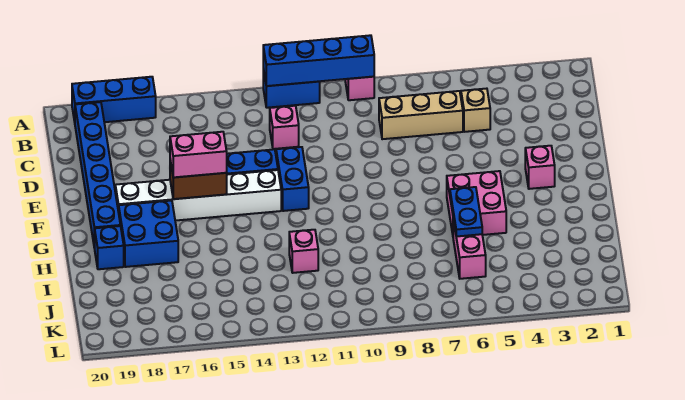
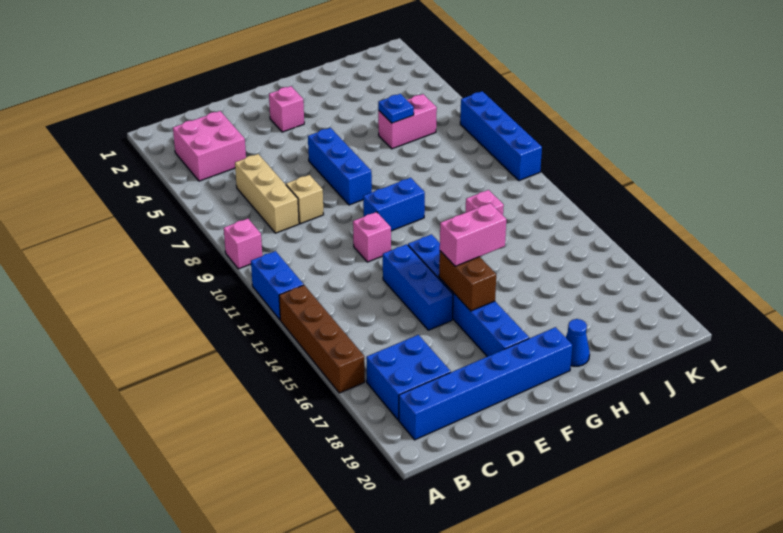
blue brick A9:A12 level 2 -> blue brick L7:L10 level 1
none -> brown brick A13:A16 level 1
blue brick A17:A19 level 1 -> blue brick F6:F8 level 1
tan brick C5 level 1 -> tan brick D8 level 1
pink brick C12 level 1 -> pink brick E11 level 1
blue brick E12:F12 level 1 -> blue brick F10:G10 level 1
white brick F13:F18 level 1 -> blue brick F13:F18 level 1
pink brick F15:F16 level 3 -> pink brick F15:G15 level 3
pink brick G5:H6 level 1 -> pink brick B3:C4 level 1
blue brick G17:H18 level 1 -> blue brick B17:C18 level 1
blue plate H6:I6 level 2 -> blue plate I6 level 2
blue brick H19 level 1 -> blue cone H19 level 1

